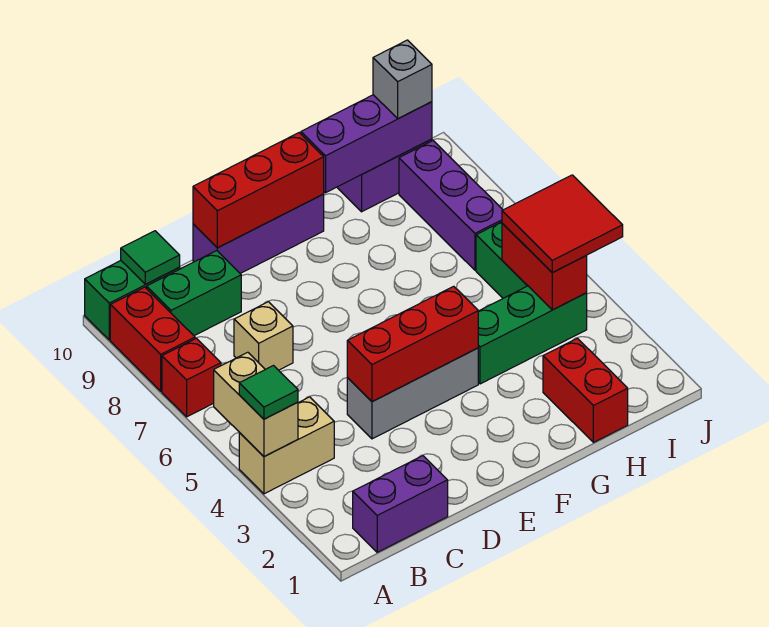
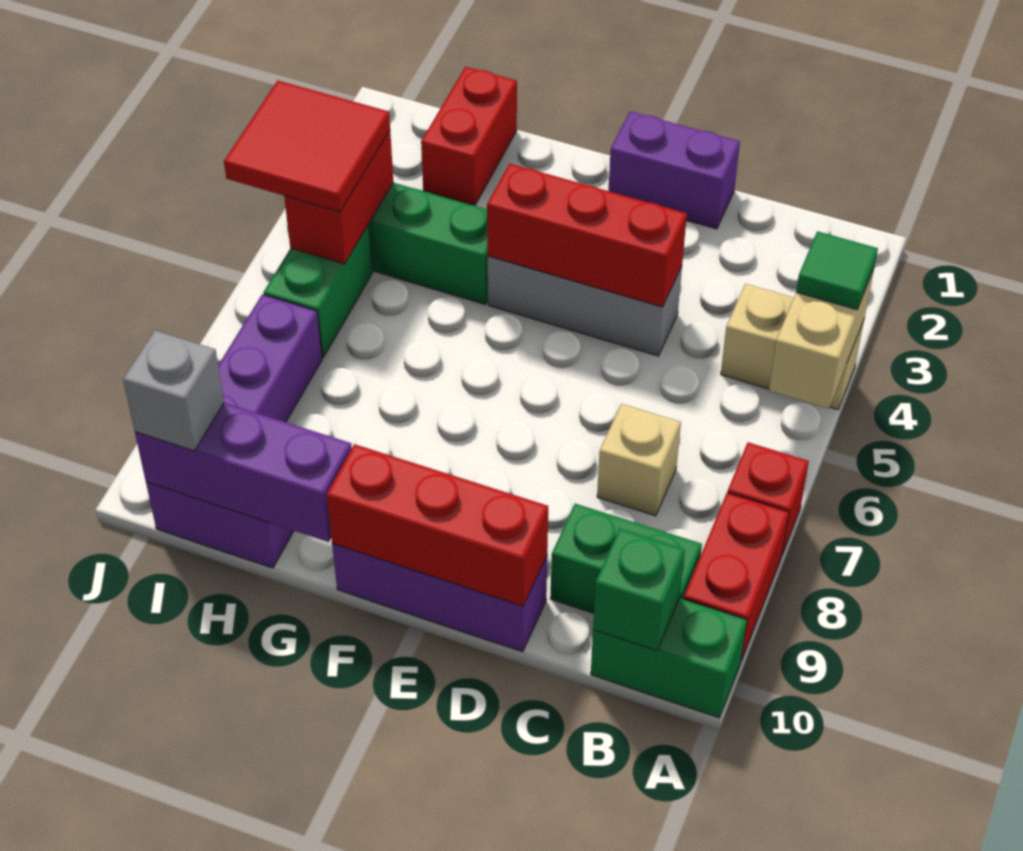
purple brick B1:C1 level 1 -> purple brick D1:E1 level 1
green tile B10 level 2 -> green brick B10 level 2

